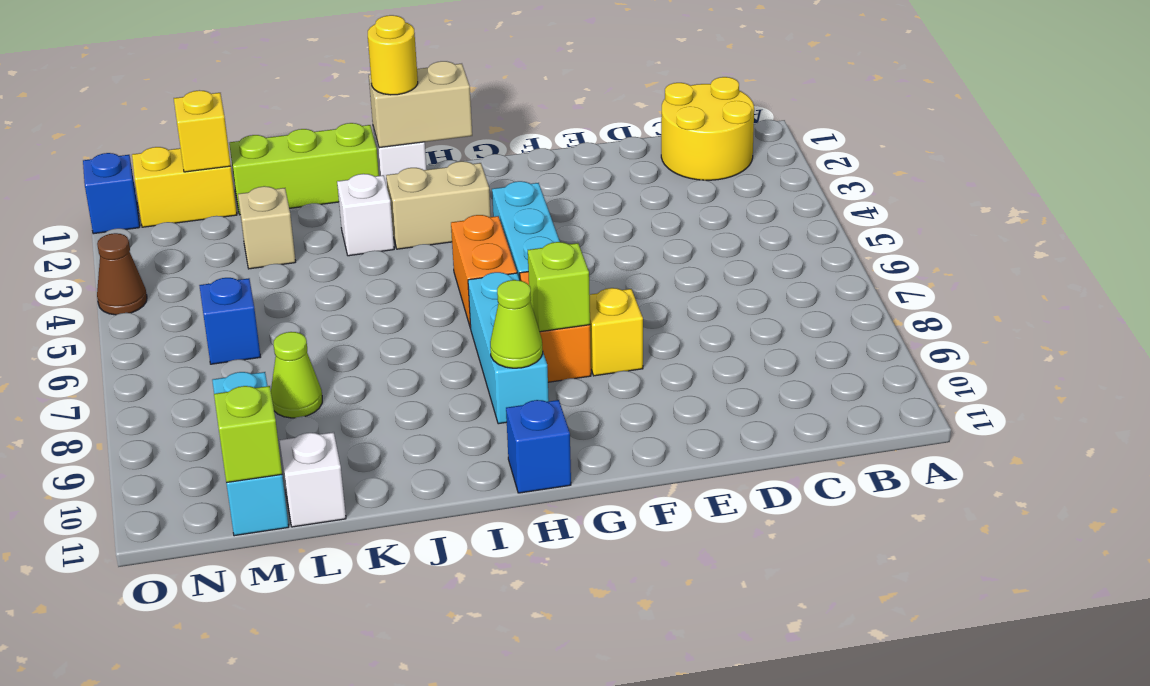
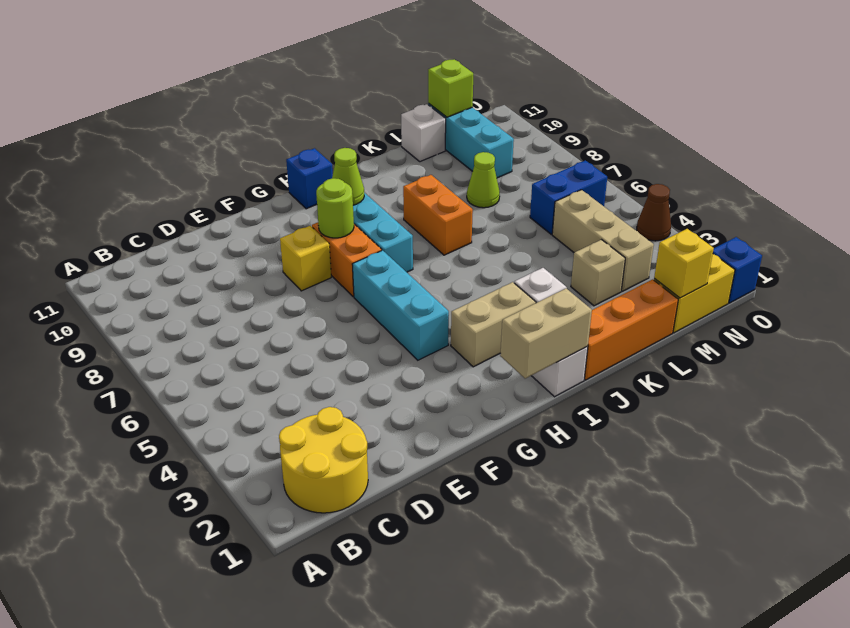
lime brick G8 level 2 -> lime round brick G8 level 2
orange brick H5:H6 level 1 -> orange brick J7:J8 level 1
yellow round brick I1 level 3 -> none
lime brick J1:L1 level 1 -> orange brick J1:L1 level 1
none -> tan brick M3:M5 level 1
blue brick M6 level 1 -> blue brick M6:N6 level 1

